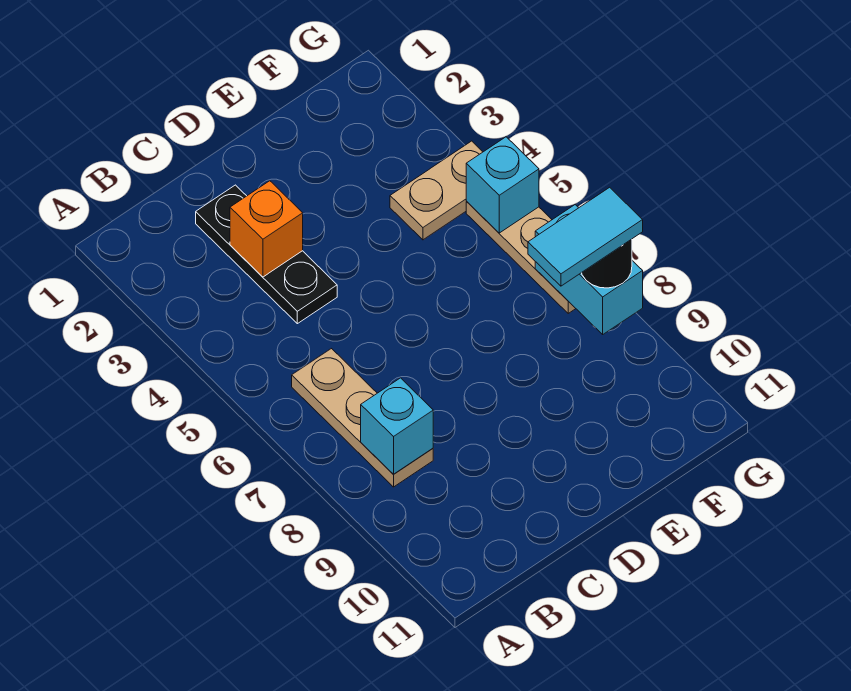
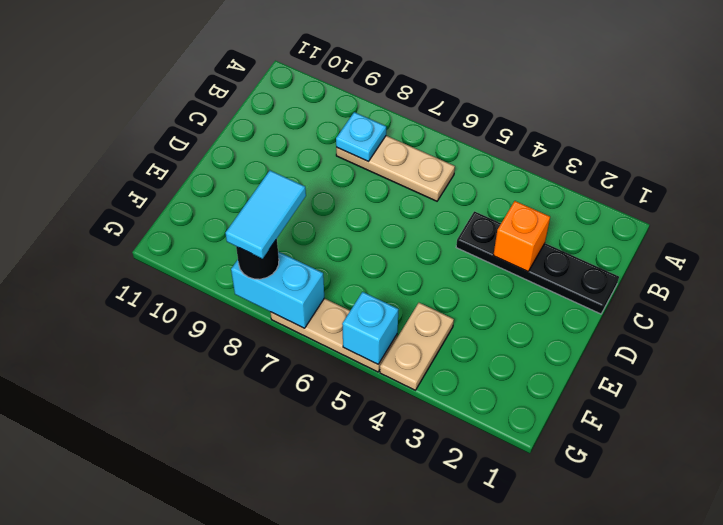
cyan brick B8 level 2 -> cyan plate B8 level 2
black plate C2:C4 level 1 -> black plate C1:C4 level 1

